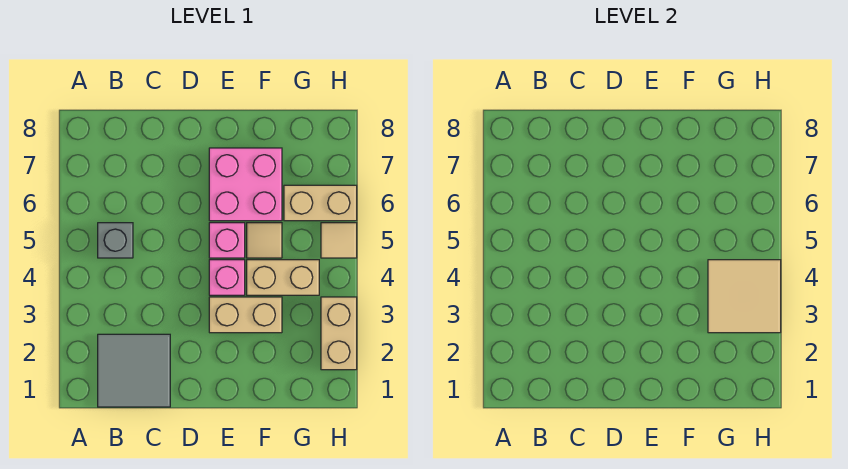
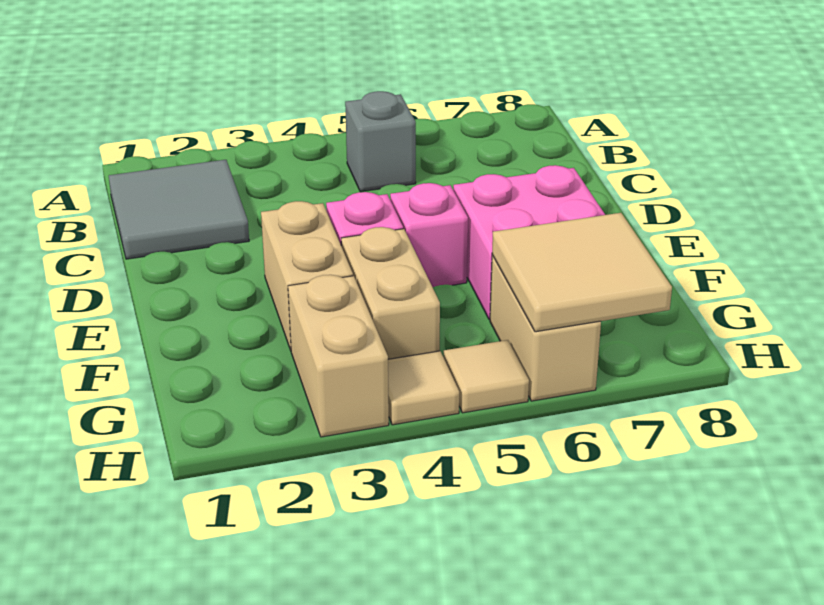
tan tile F5 level 1 -> tan tile H4 level 1
tan tile G3:H4 level 2 -> tan tile G6:H7 level 2
tan brick H2:H3 level 1 -> tan brick G3:H3 level 1

